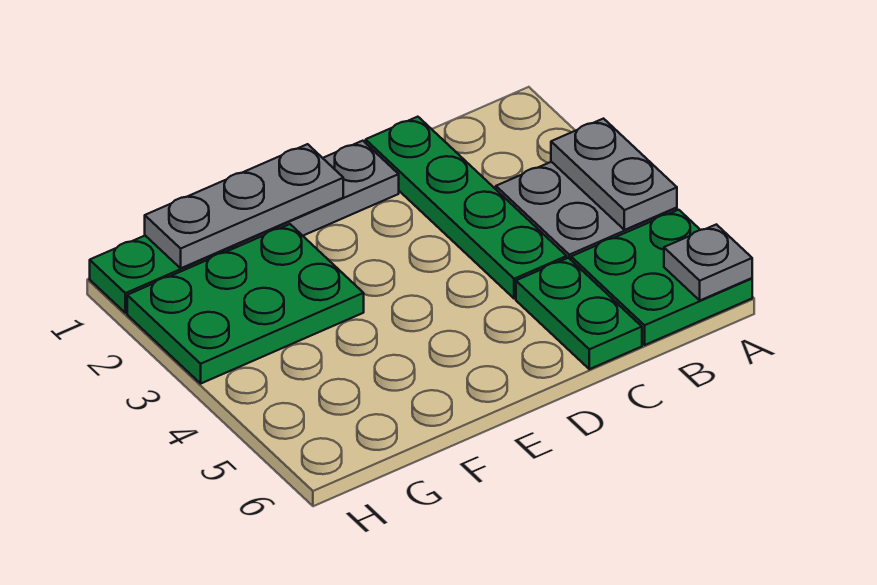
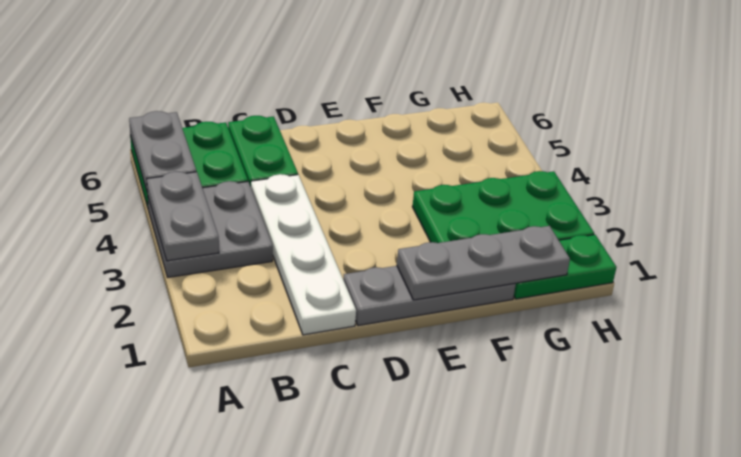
grey plate A6 level 2 -> grey plate A5:A6 level 2
green plate C1:C4 level 1 -> white plate C1:C4 level 1

